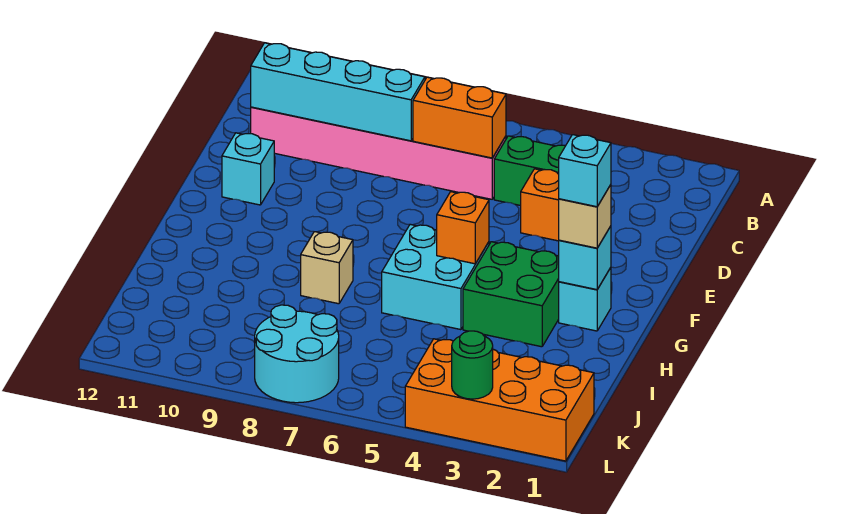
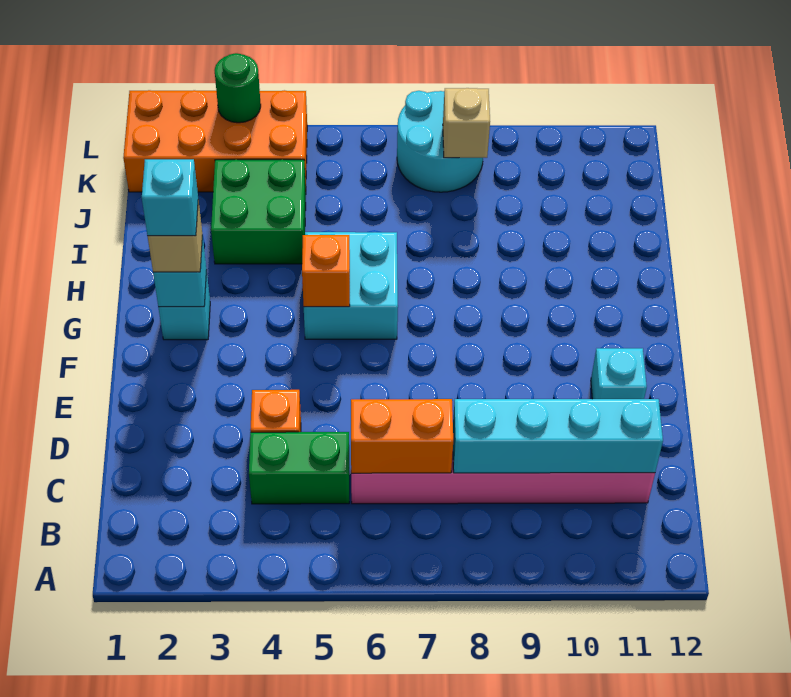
green brick G3:H4 level 1 -> green brick I3:J4 level 1
tan brick H8 level 1 -> tan brick K8 level 2

